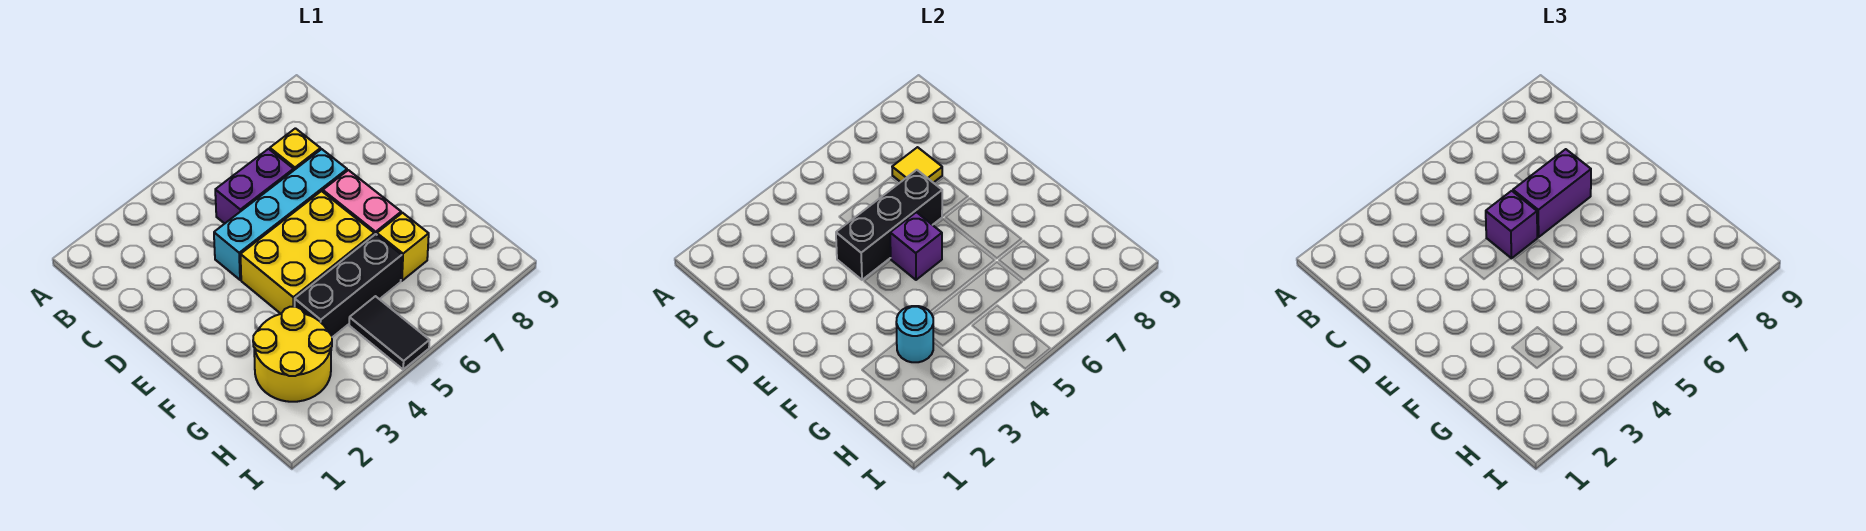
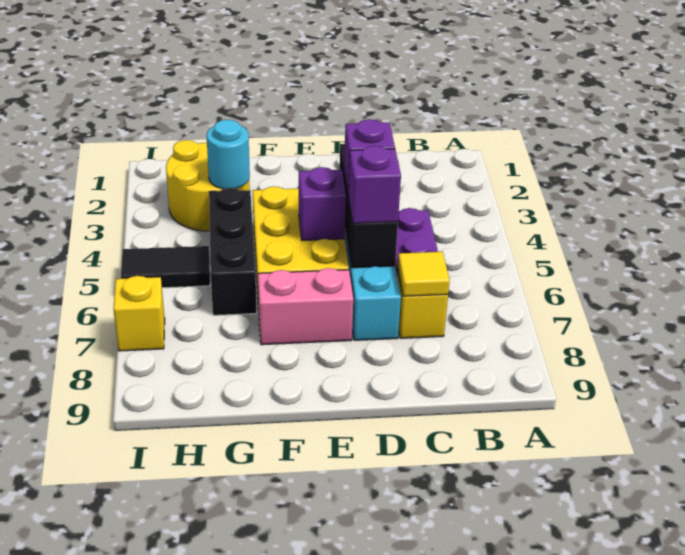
purple brick D6:D7 level 3 -> purple brick D6 level 3
yellow brick G7 level 1 -> yellow brick I7 level 1

